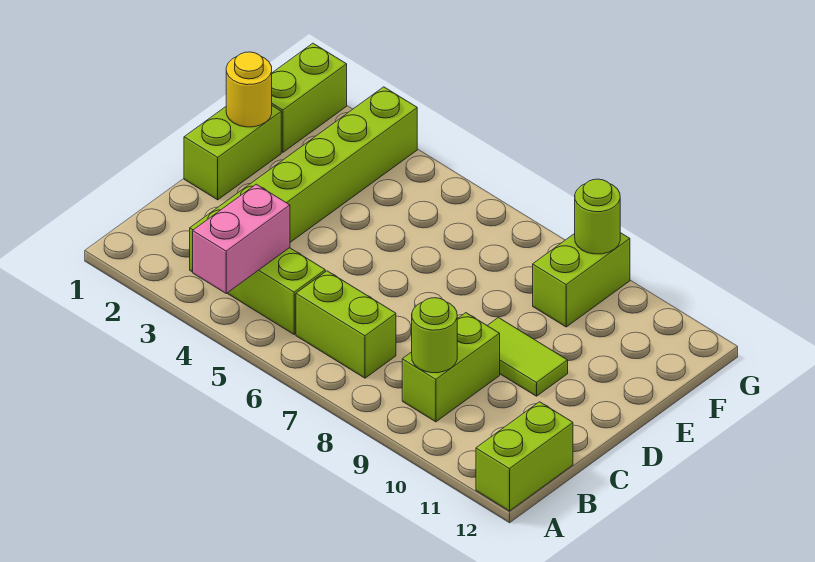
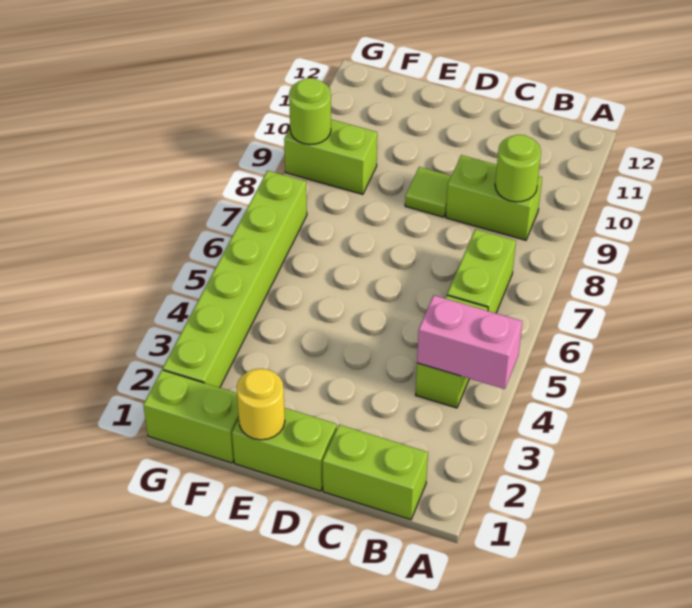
lime brick A12:B12 level 1 -> lime brick B1:C1 level 1
lime brick B3:G3 level 1 -> lime brick G2:G7 level 1
lime tile D9:D10 level 1 -> lime tile D9 level 1

